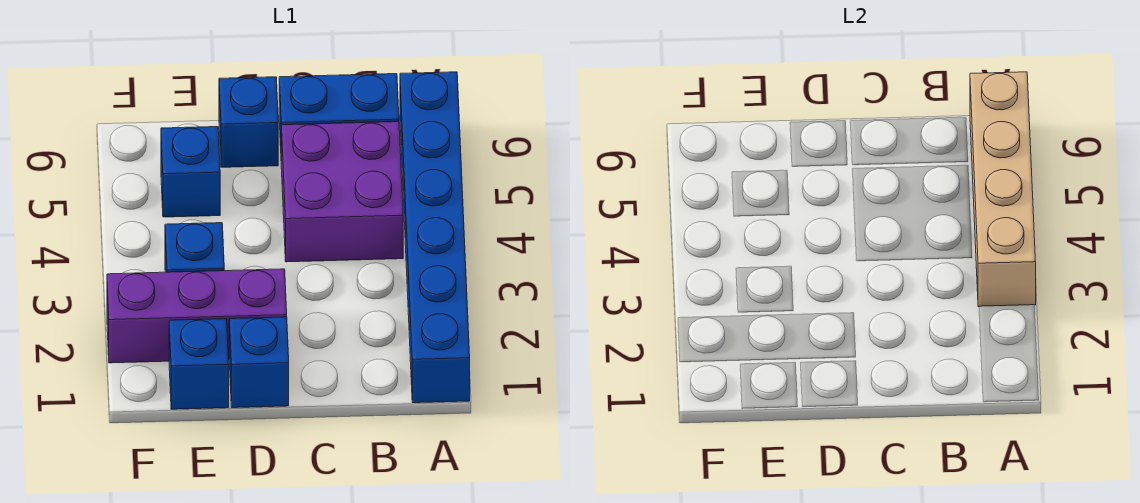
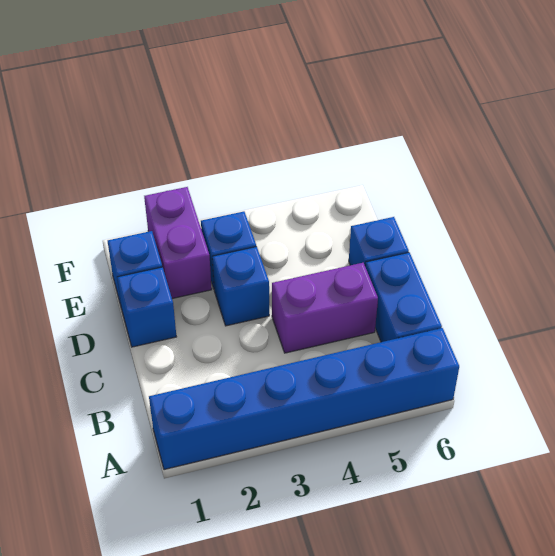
tan brick A3:A6 level 2 -> none
purple brick B4:C5 level 1 -> purple brick C4:C5 level 1
purple brick D2:F2 level 1 -> purple brick E2:F2 level 1
blue brick E5 level 1 -> blue brick D3 level 1

